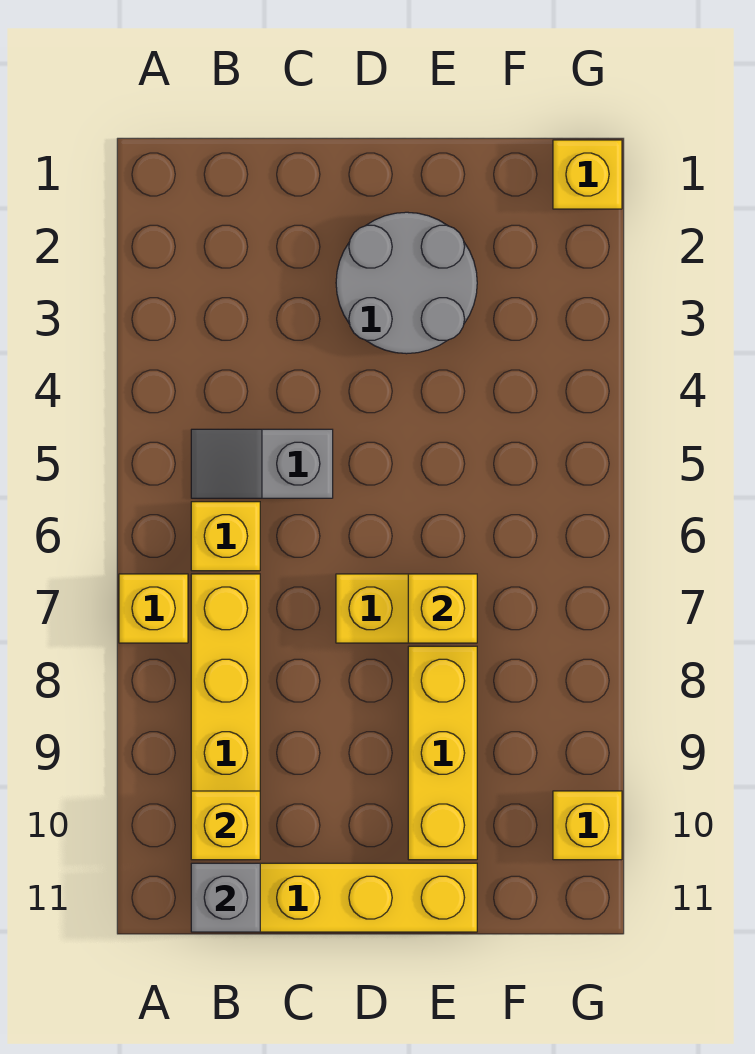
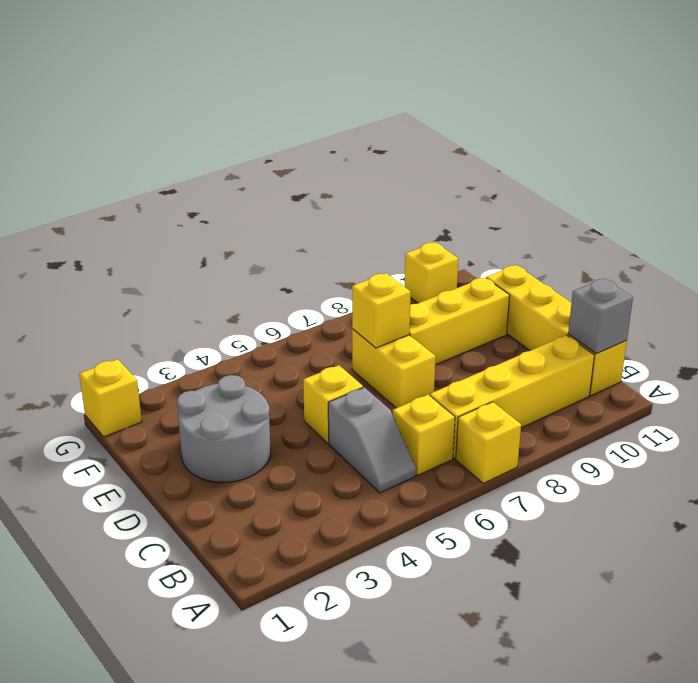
yellow brick B10 level 2 -> yellow brick D5 level 1

